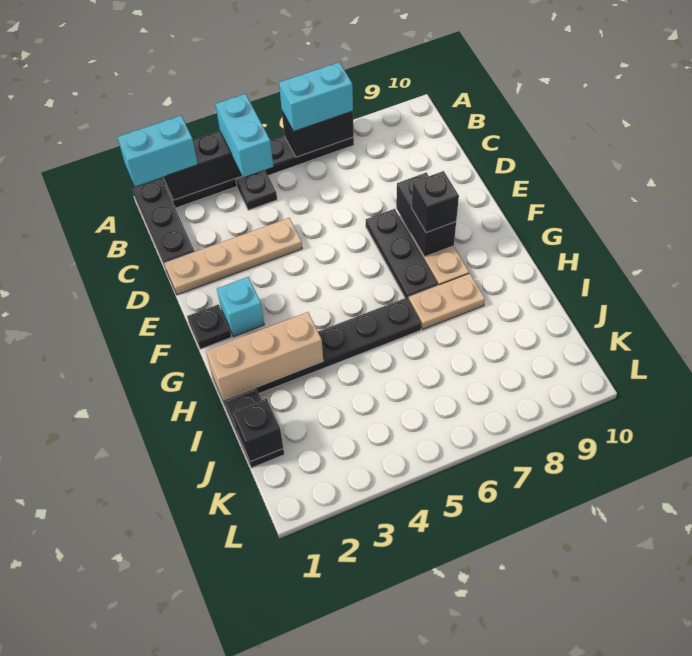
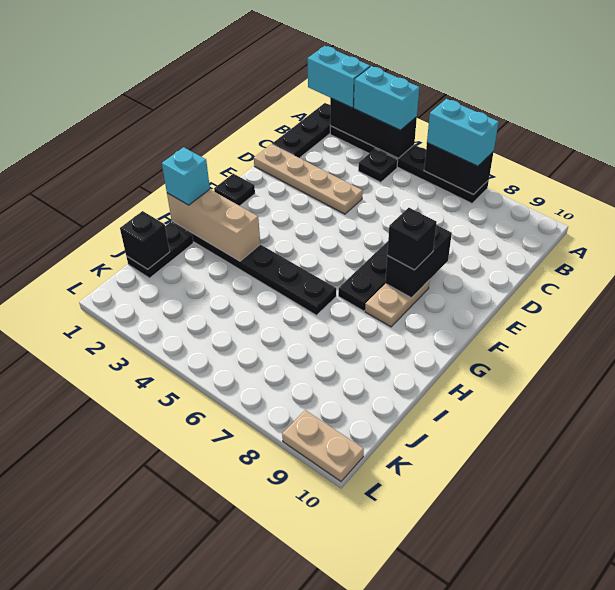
cyan brick A4:B4 level 3 -> cyan brick A3:A4 level 3
cyan brick F2 level 1 -> cyan brick H1 level 3
tan plate H7:H8 level 1 -> tan plate L9:L10 level 1

